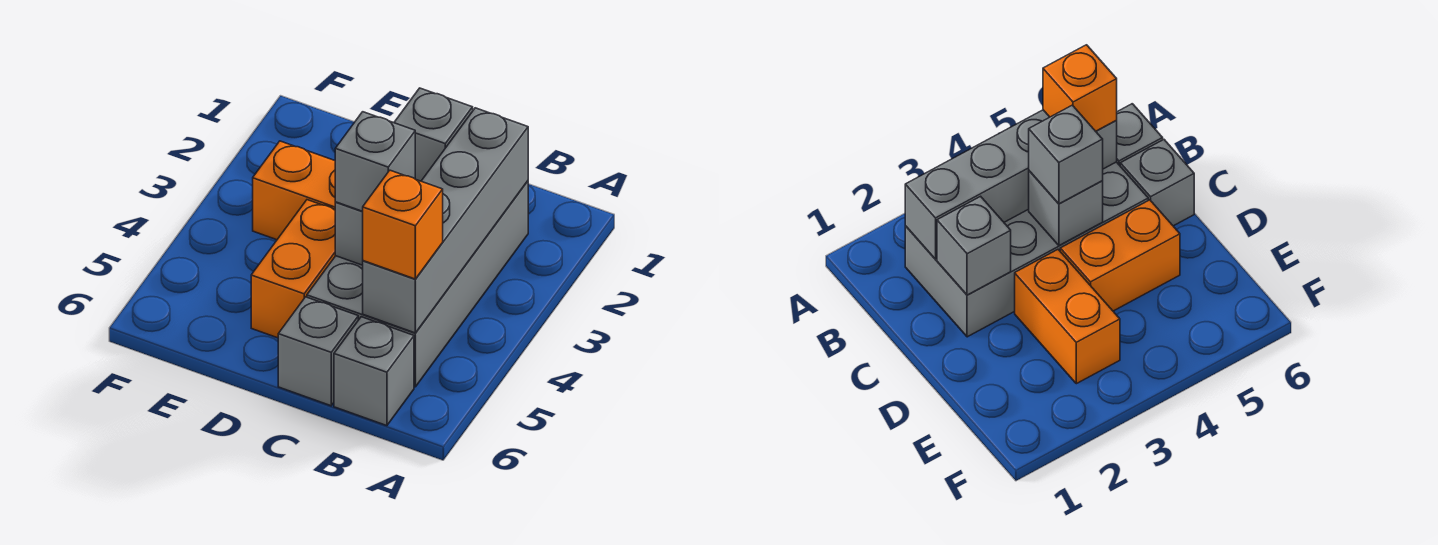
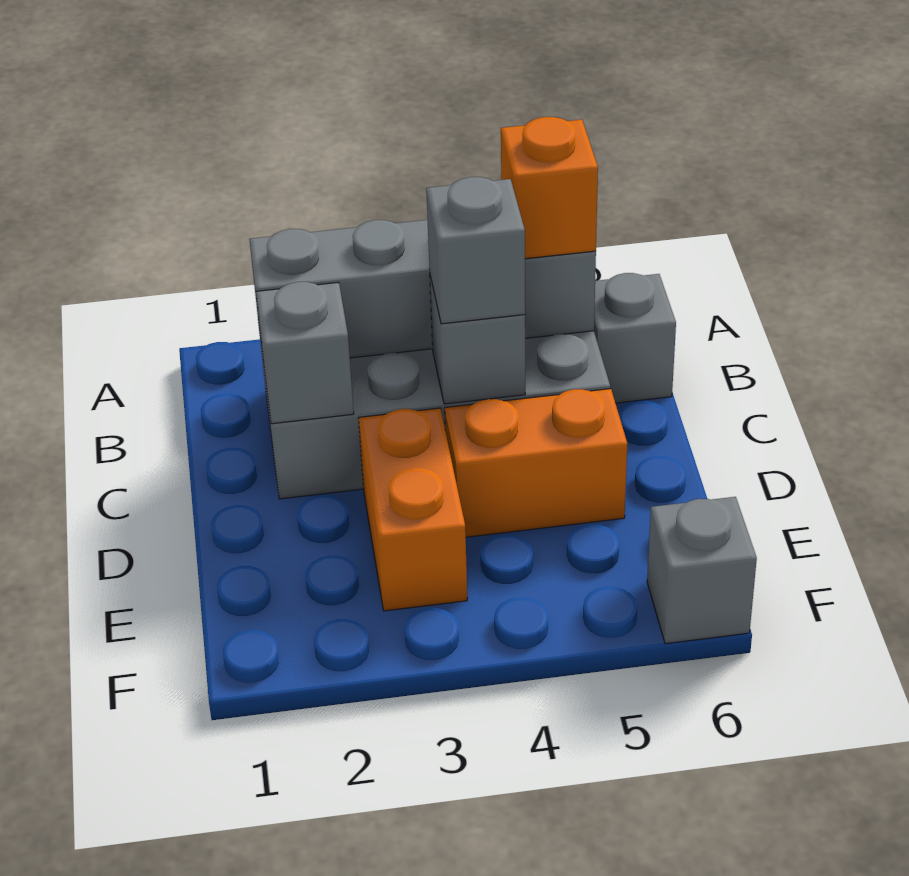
grey brick C6 level 1 -> grey brick F6 level 1

